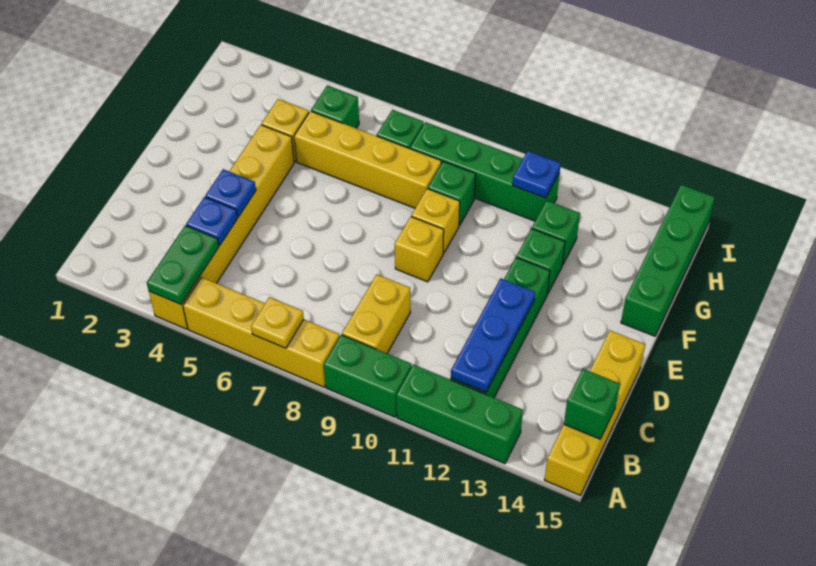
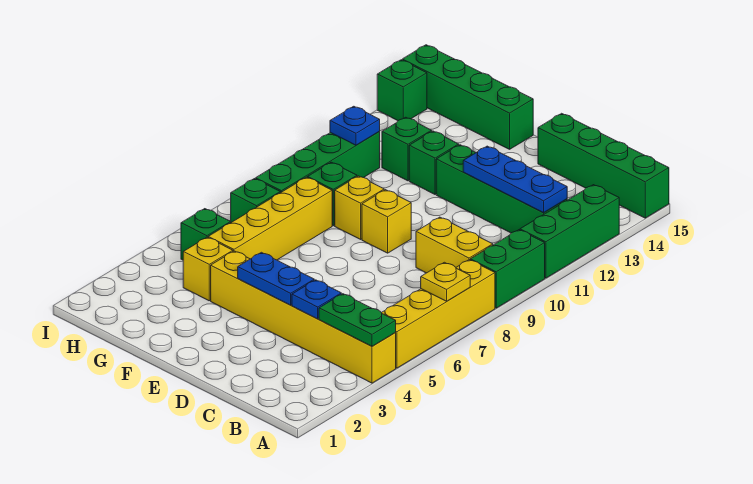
yellow brick A15:D15 level 1 -> green brick A15:D15 level 1
green brick B15 level 2 -> green brick I14 level 1
blue plate D4 level 2 -> blue plate D4:E4 level 2

